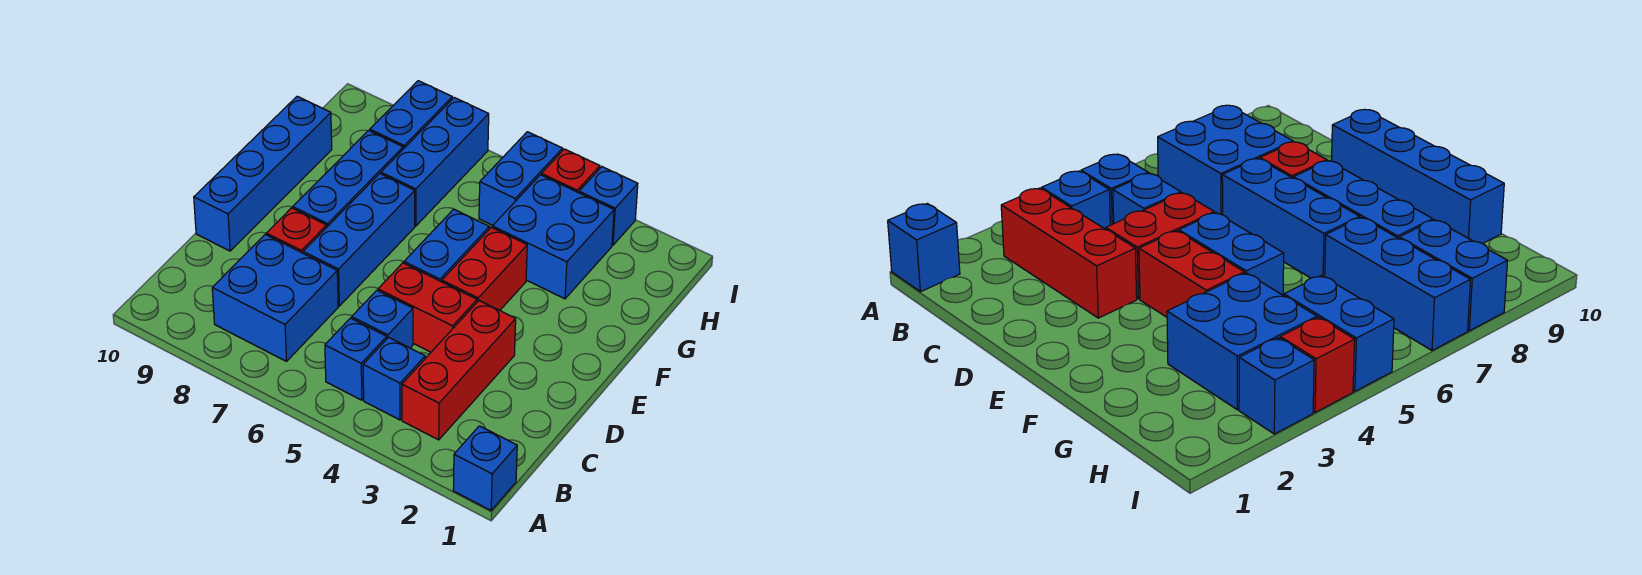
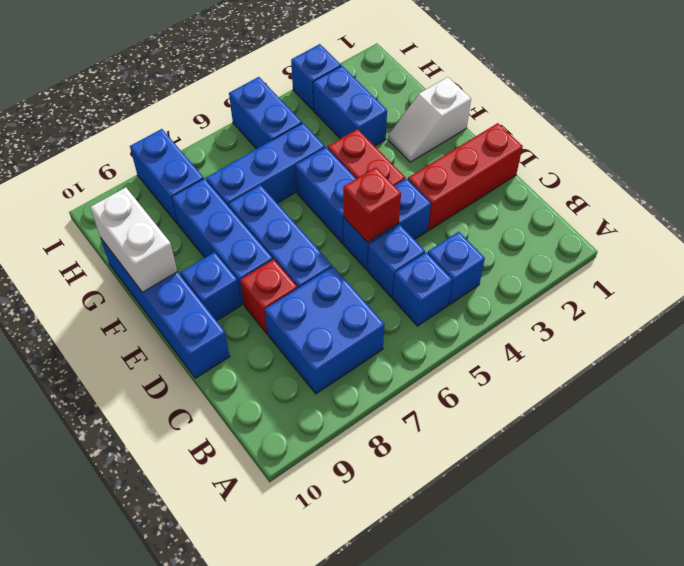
blue brick A1 level 1 -> blue brick E9 level 1
red brick B3:D3 level 1 -> red brick D1:D3 level 1
red brick D4:D5 level 1 -> blue brick D4:D5 level 1
none -> white slope F1:F2 level 1 top 1
none -> white brick F10:G10 level 2
blue brick G3:H4 level 1 -> blue brick G3:H3 level 1
blue brick G7:I7 level 1 -> blue brick G5:G7 level 1
red brick I4 level 1 -> red brick D5 level 2

